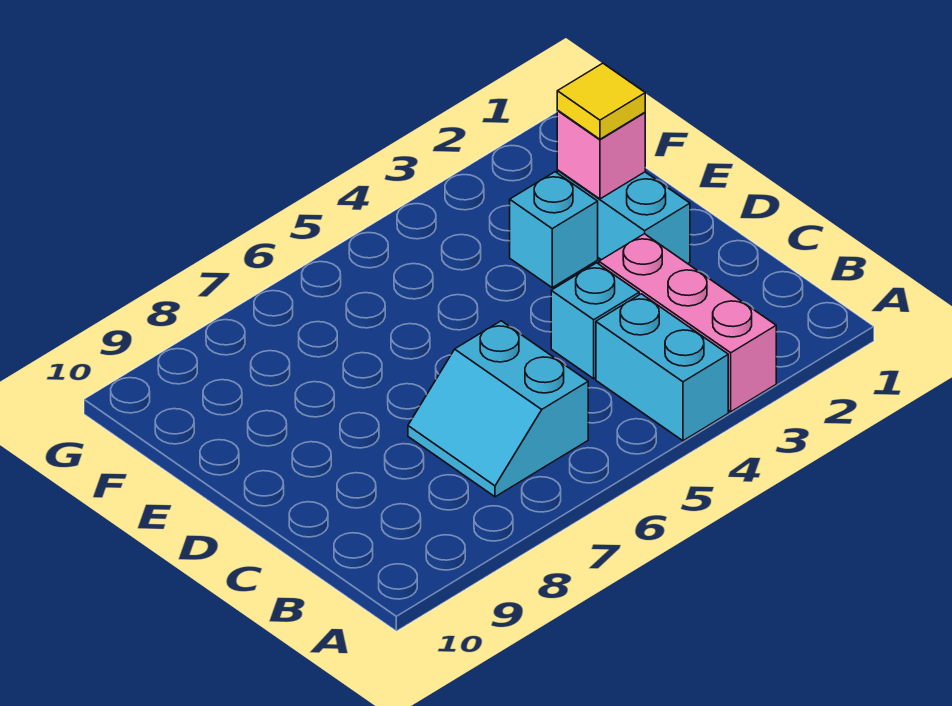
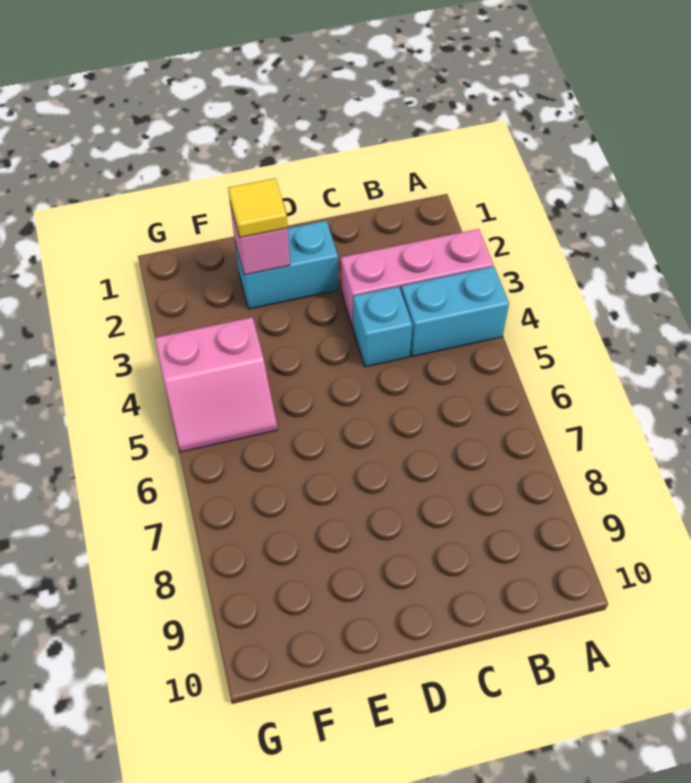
cyan slope B6:C7 level 1 top 6 -> none
cyan brick E3 level 1 -> none
none -> pink slope F4:G5 level 1 top 4

